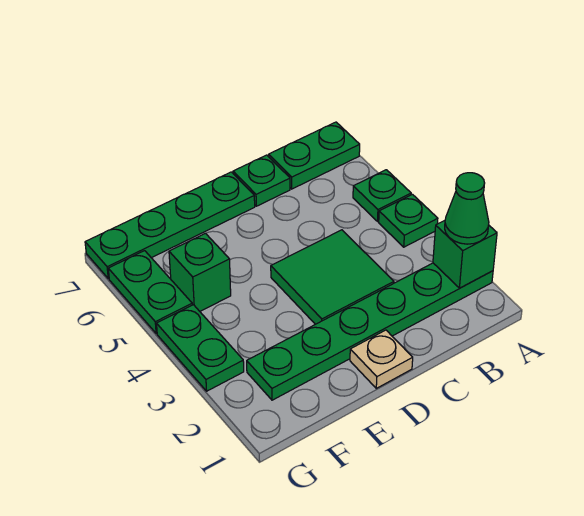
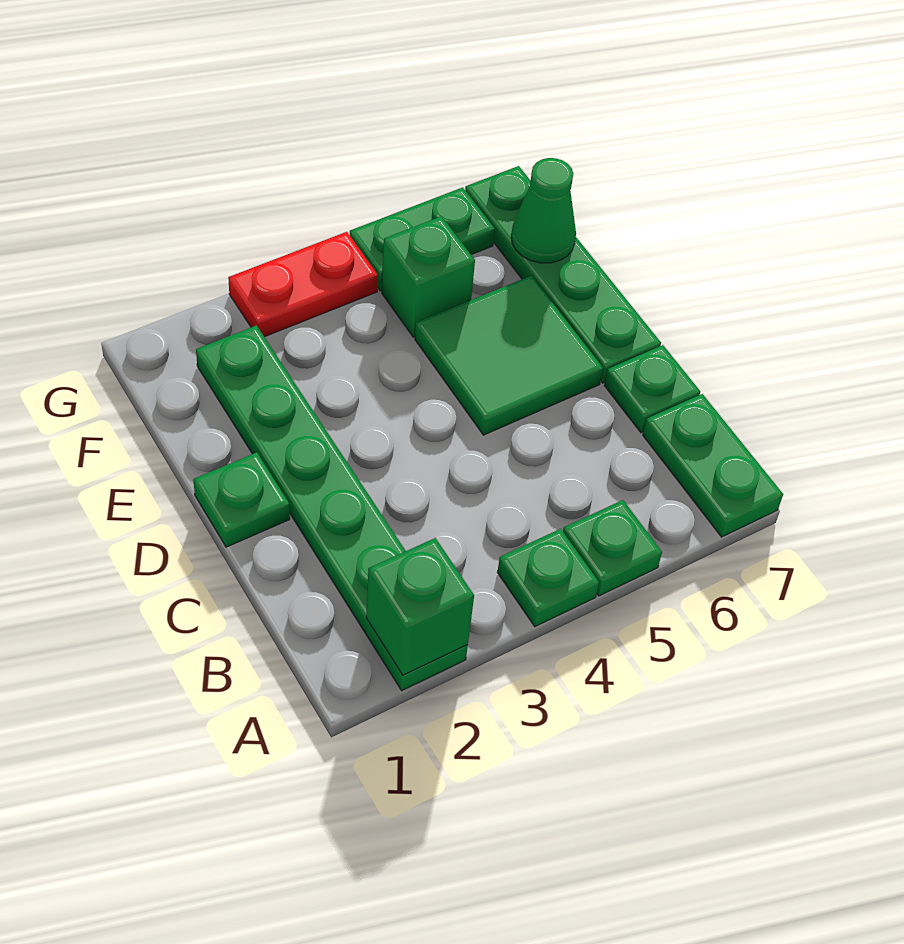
green cone A2 level 3 -> green cone F7 level 2
green tile C3:D4 level 1 -> green tile D5:E6 level 1
tan plate D1 level 1 -> green plate D1 level 1
green plate G3:G4 level 1 -> red plate G3:G4 level 1

